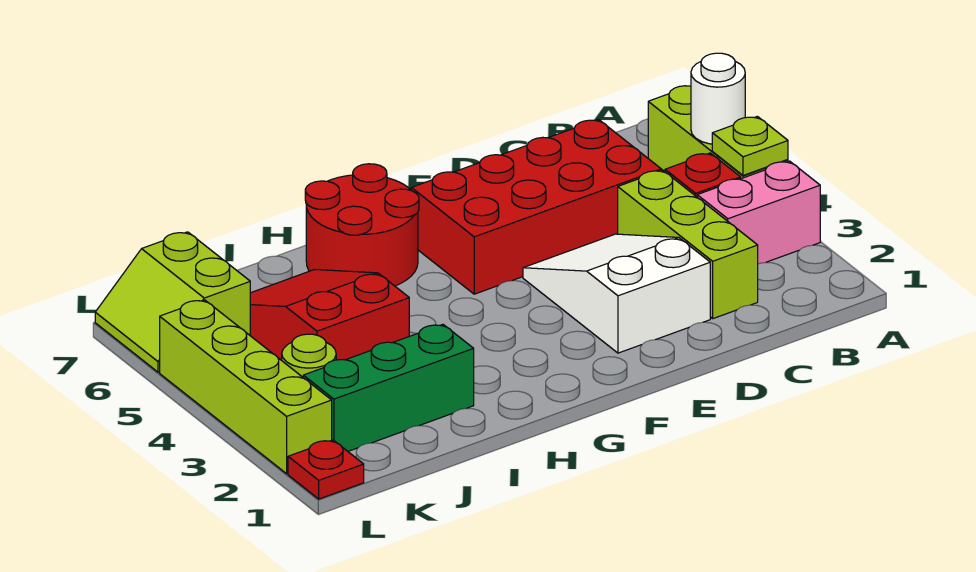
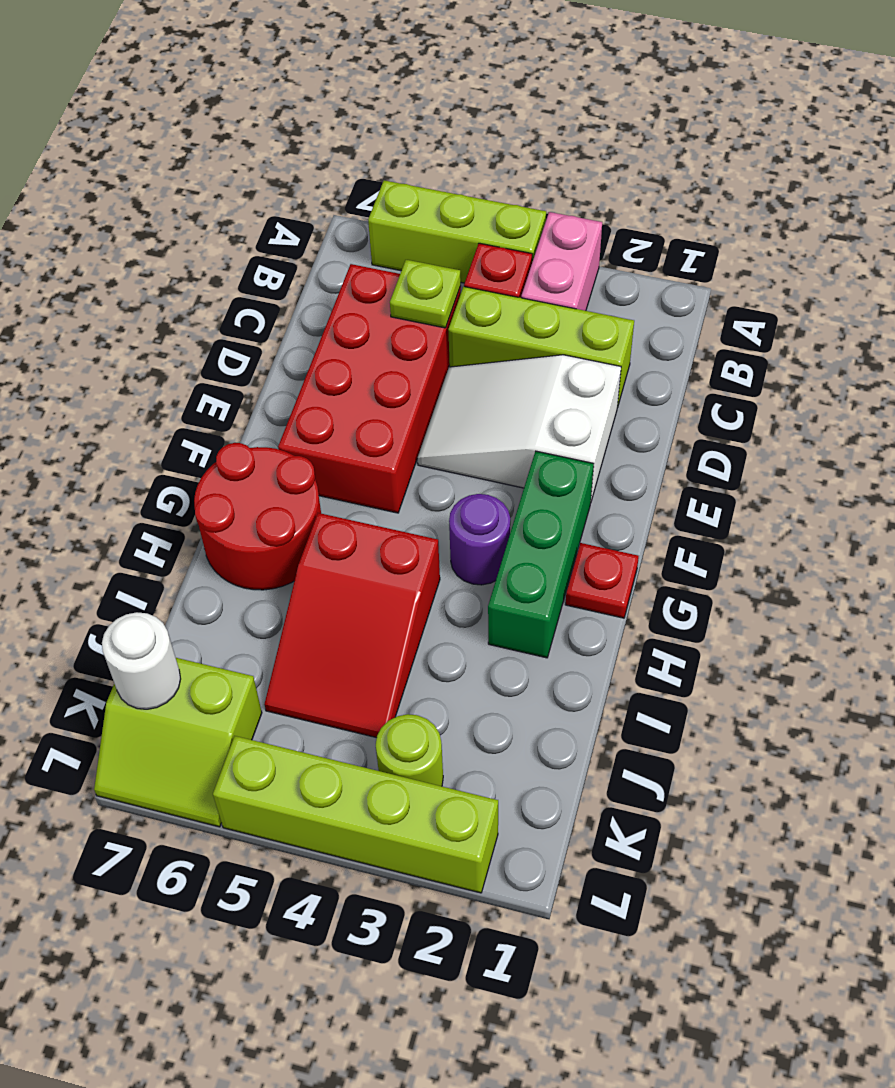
lime plate A4 level 2 -> lime plate C5 level 2
white round brick A5 level 2 -> white round brick K7 level 2
none -> purple round brick G3 level 1
green brick I2:K2 level 1 -> green brick F2:H2 level 1
red slope I4:J6 level 1 top 4 -> red slope H4:J5 level 1 top H
red plate L1 level 1 -> red plate G1 level 1

